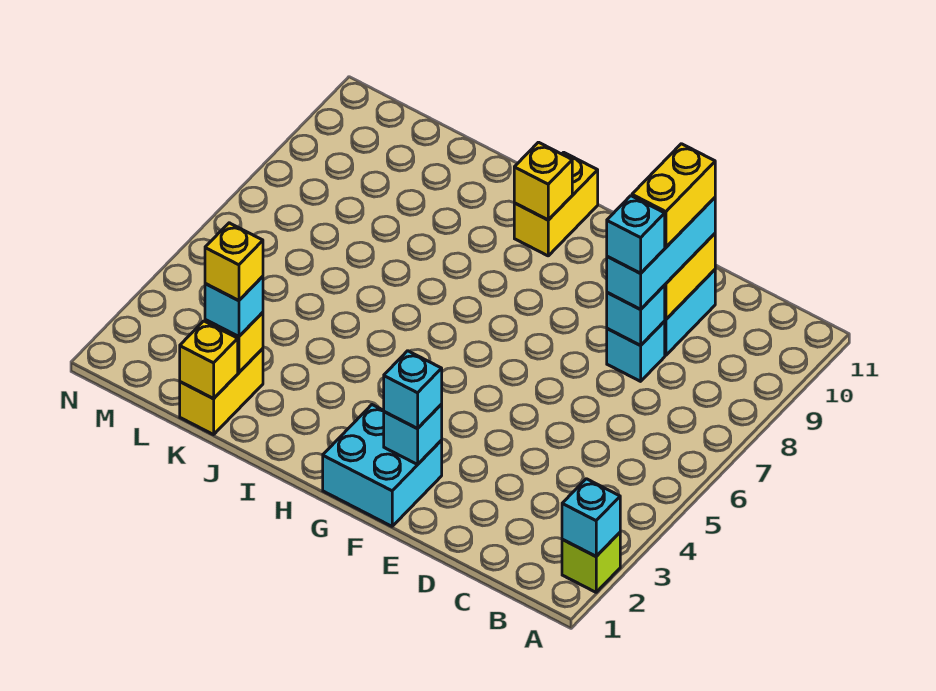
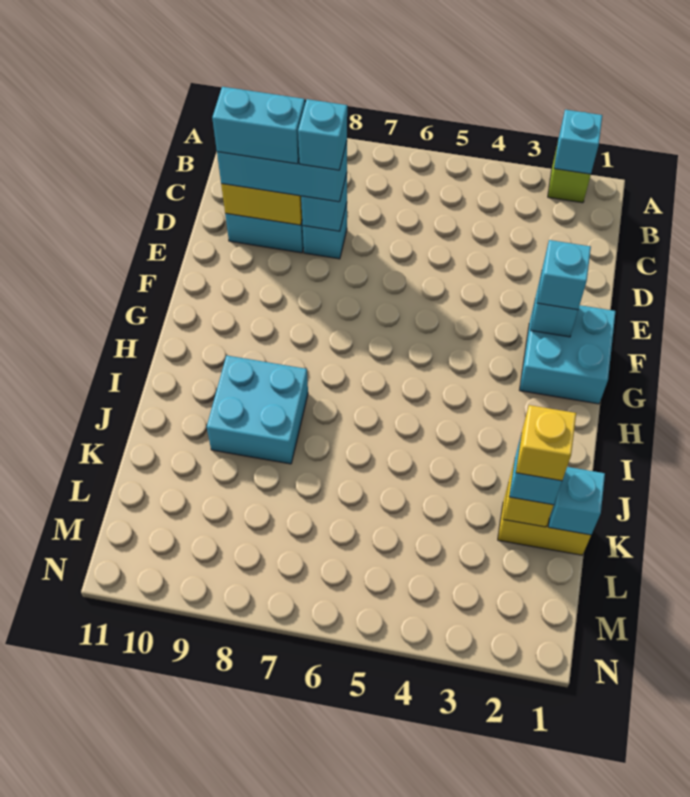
yellow brick D9:D10 level 4 -> cyan brick D9:D10 level 4
yellow brick H10:H11 level 1 -> none
yellow brick H10 level 2 -> none
none -> cyan brick I8:J9 level 1
yellow brick K1 level 2 -> cyan brick K1 level 2

